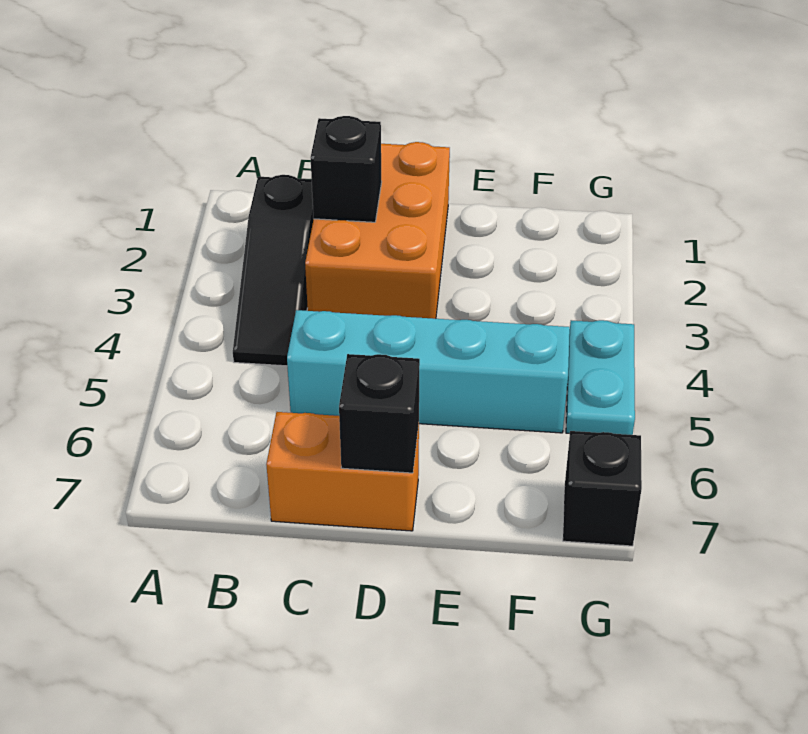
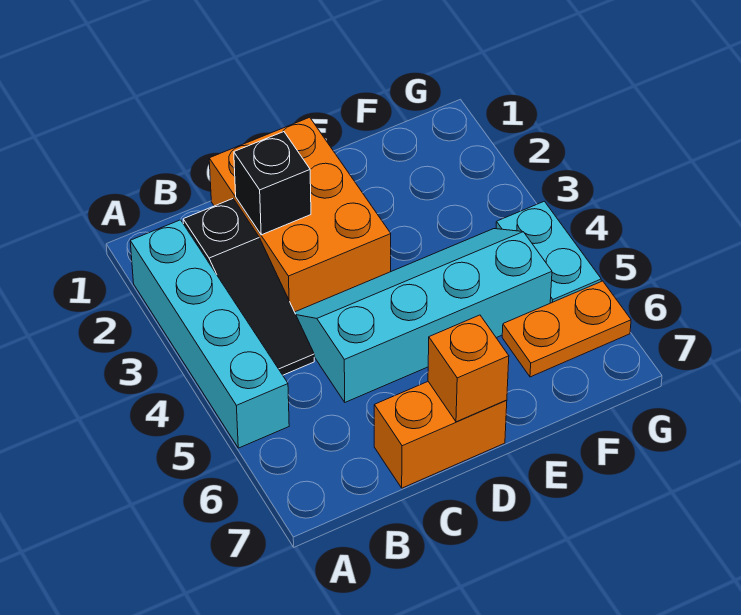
none -> cyan brick A2:A5 level 1
black brick D7 level 2 -> orange brick D7 level 2
none -> orange plate F6:G6 level 1
black brick G7 level 1 -> none

